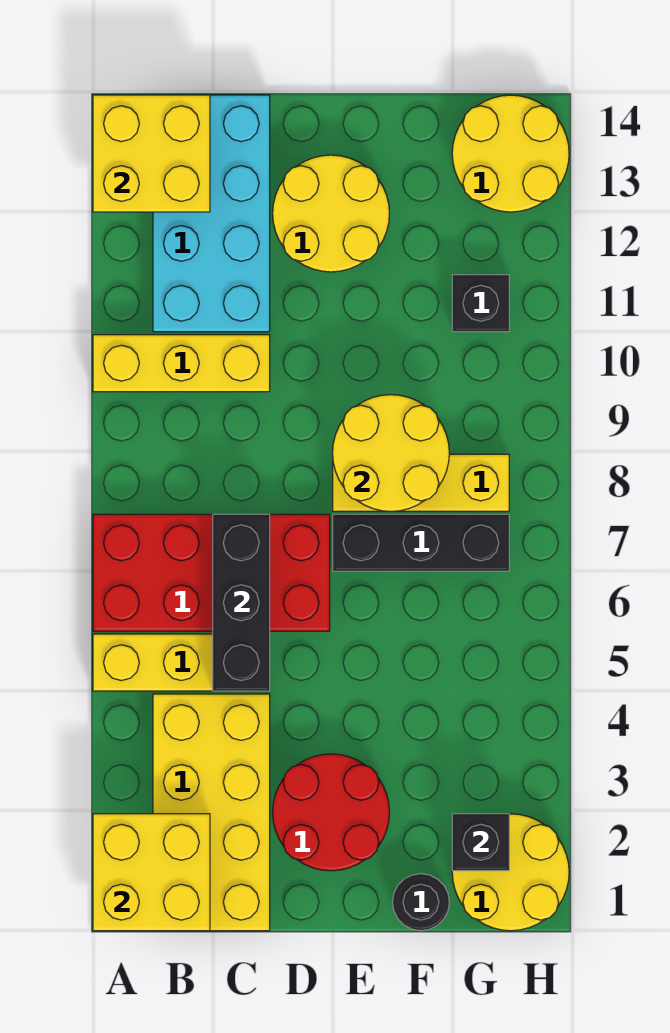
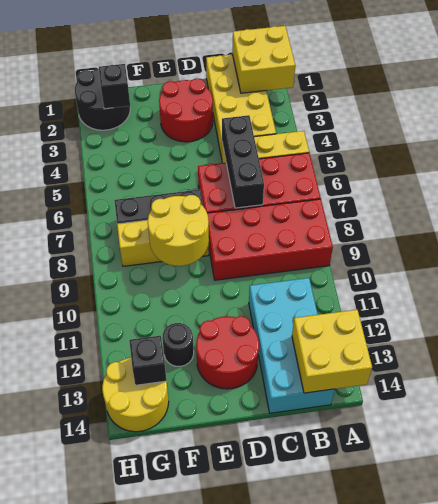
none -> red brick A8:D9 level 1
yellow brick A10:C10 level 1 -> none
yellow round brick D12:E13 level 1 -> red round brick D12:E13 level 1
black round brick F1 level 1 -> black round brick F12 level 1
yellow round brick G1:H2 level 1 -> black round brick G1:H2 level 1
black brick G11 level 1 -> black brick G13 level 2

